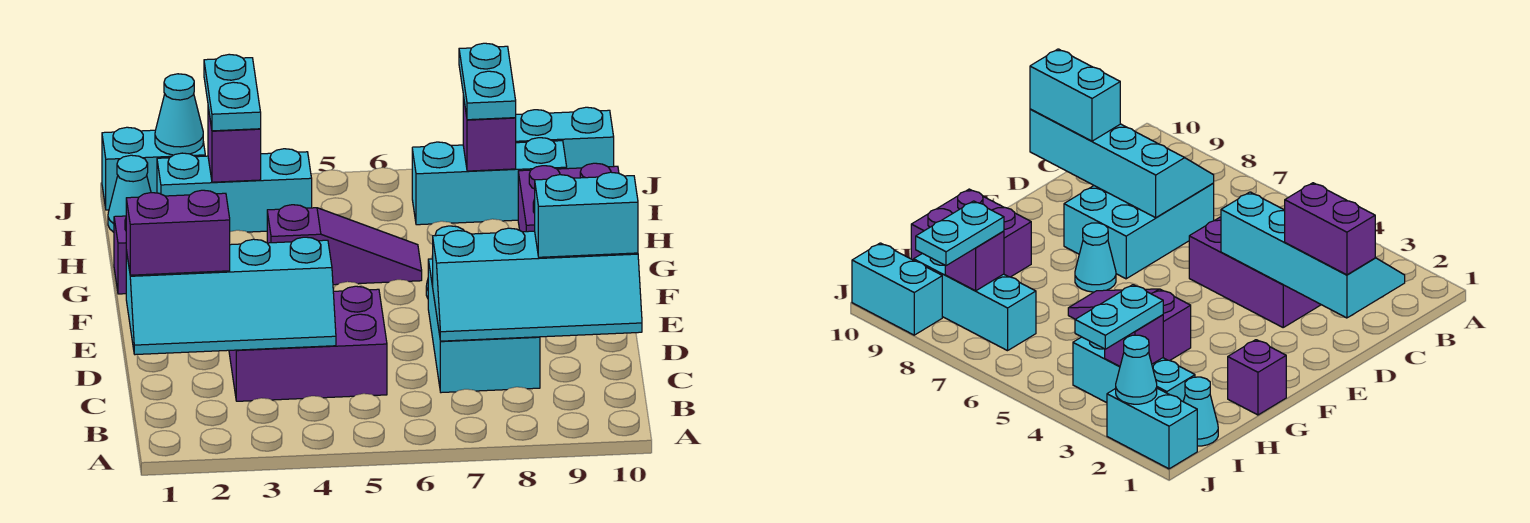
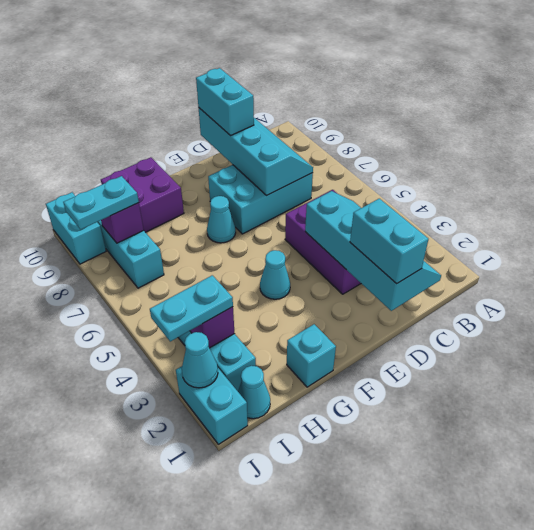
purple brick D1:D2 level 3 -> cyan brick D1:D2 level 3
none -> cyan cone F4 level 1
purple brick G1 level 1 -> cyan brick G1 level 1
purple slope G4:G6 level 1 top 4 -> none

